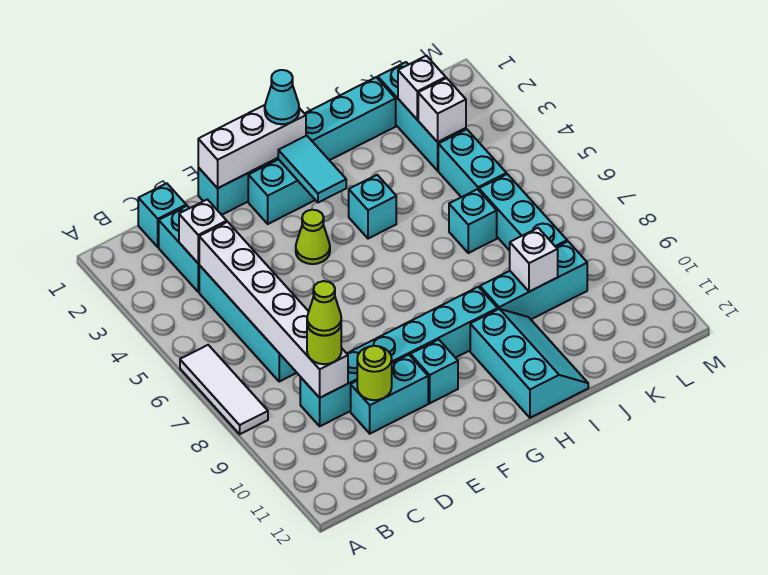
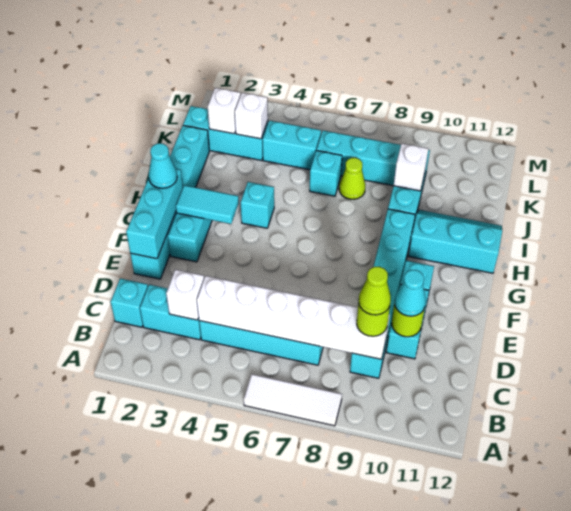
none -> cyan cone D10 level 3
white brick E1:G1 level 2 -> cyan brick E1:G1 level 2
lime cone F4 level 1 -> lime cone J7 level 1

